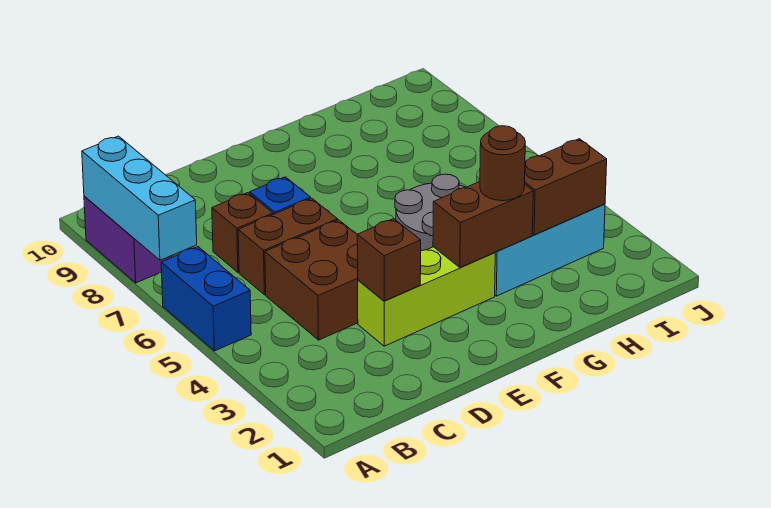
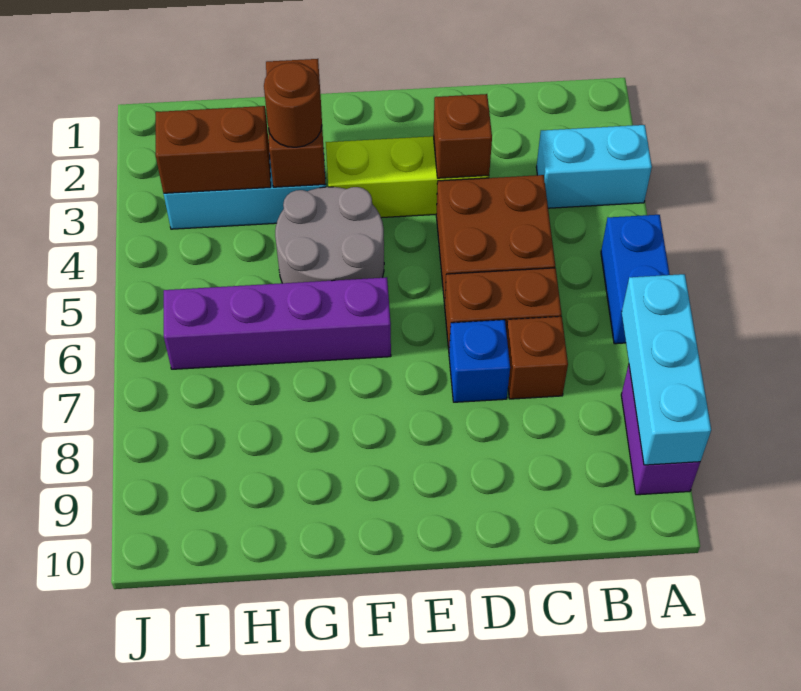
none -> cyan brick A3:B3 level 1
brown brick F3:G3 level 2 -> brown brick G2:G3 level 2
none -> purple brick F6:I6 level 1

